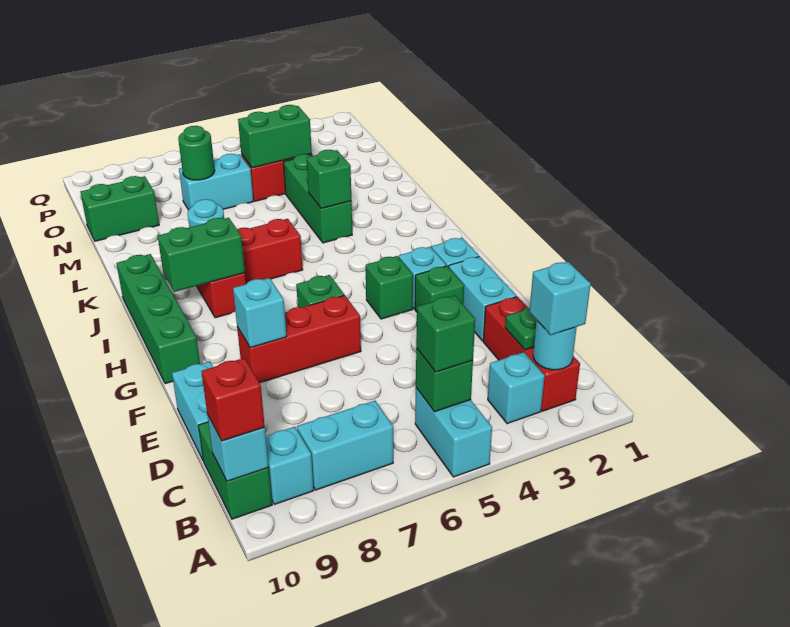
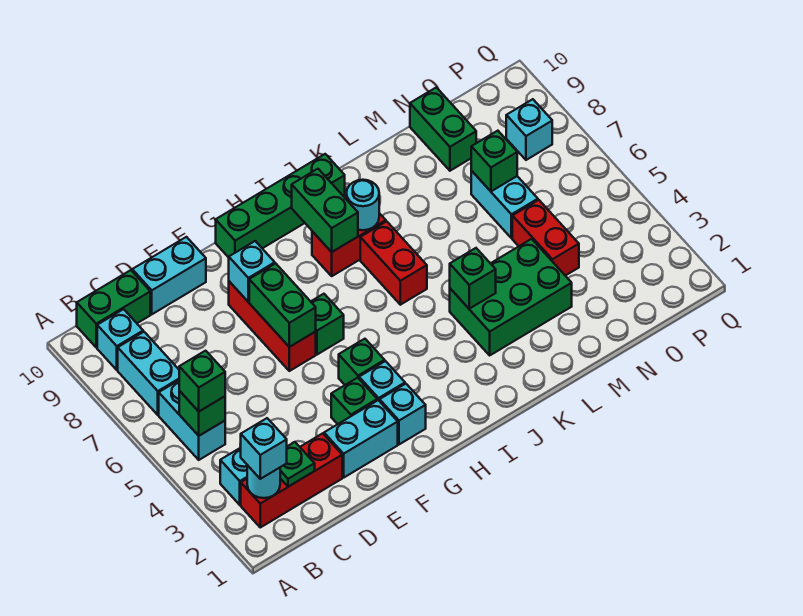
cyan brick A5:B5 level 1 -> cyan brick B5:B6 level 1
cyan brick B10 level 2 -> cyan brick P8 level 1
red brick B10 level 3 -> none
green brick K4:M4 level 1 -> green brick K3:M4 level 1
green brick N4:N5 level 2 -> green brick F6:F7 level 2
green round brick N7 level 2 -> green brick N7 level 2

